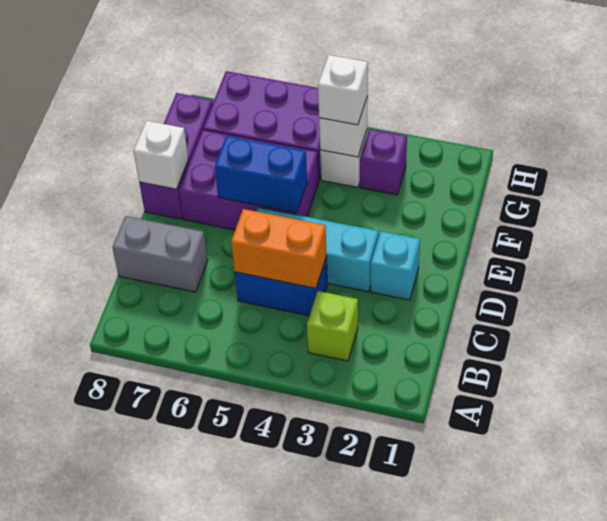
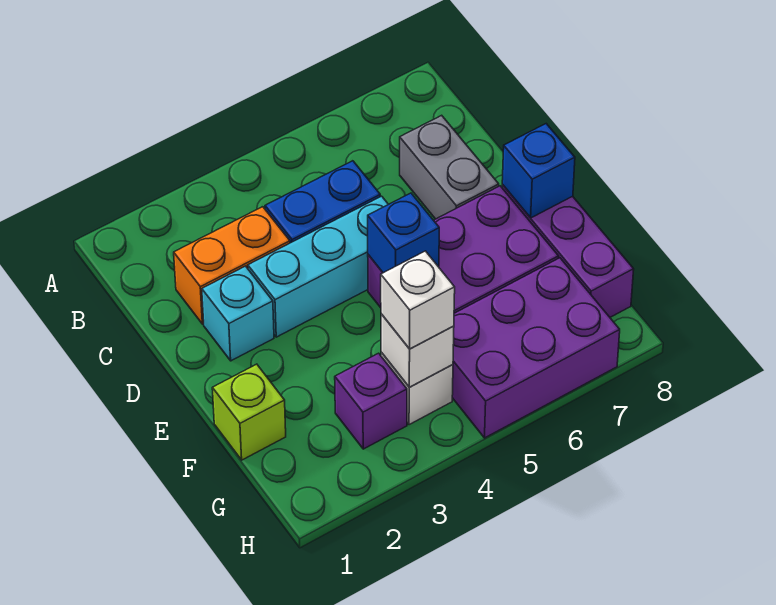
lime brick B3 level 1 -> lime brick F1 level 1
orange brick C4:C5 level 2 -> orange brick C2:C3 level 1
grey brick C7:C8 level 1 -> grey brick C7:D7 level 1
blue brick E5:E6 level 2 -> blue brick E5 level 2
white brick E8 level 2 -> blue brick E8 level 2

